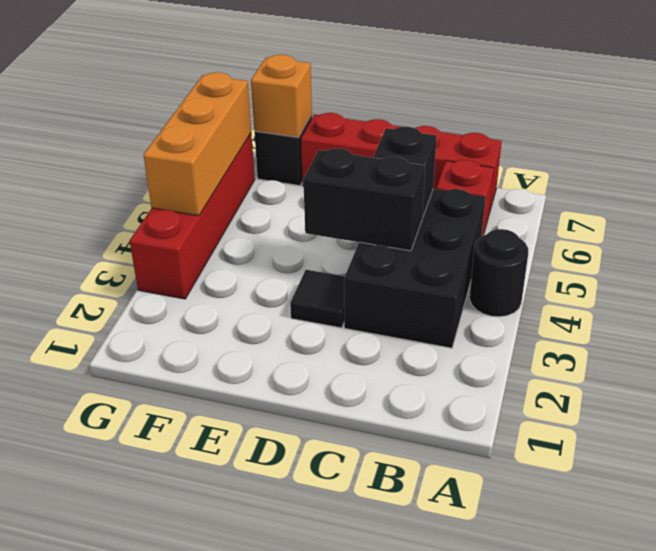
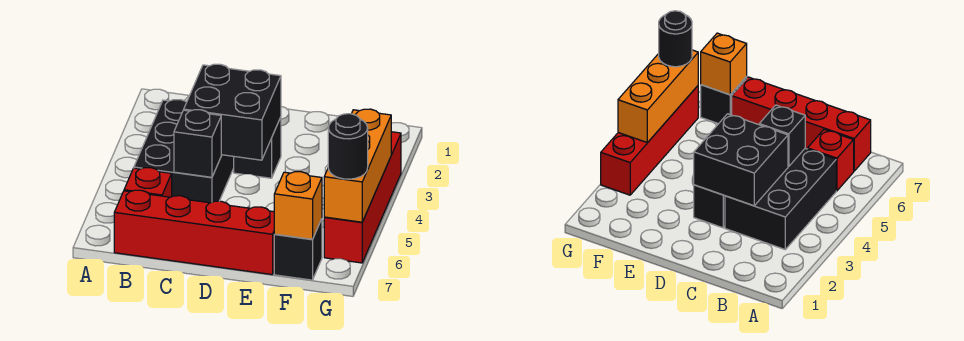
black round brick A4 level 1 -> black round brick G6 level 3
black brick C4:D4 level 2 -> black brick C3:D4 level 2
black tile D3 level 1 -> black brick D3 level 1

